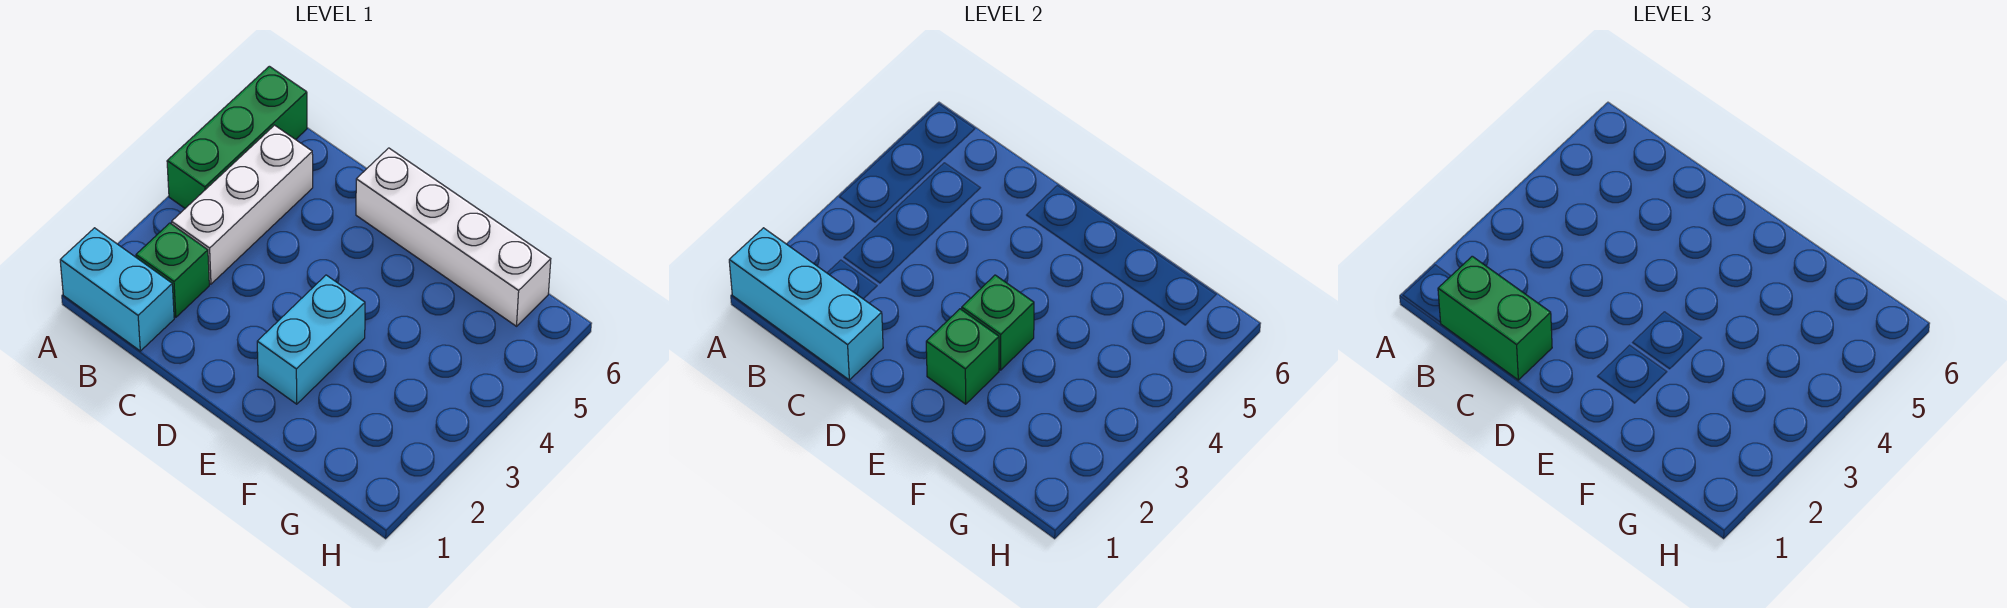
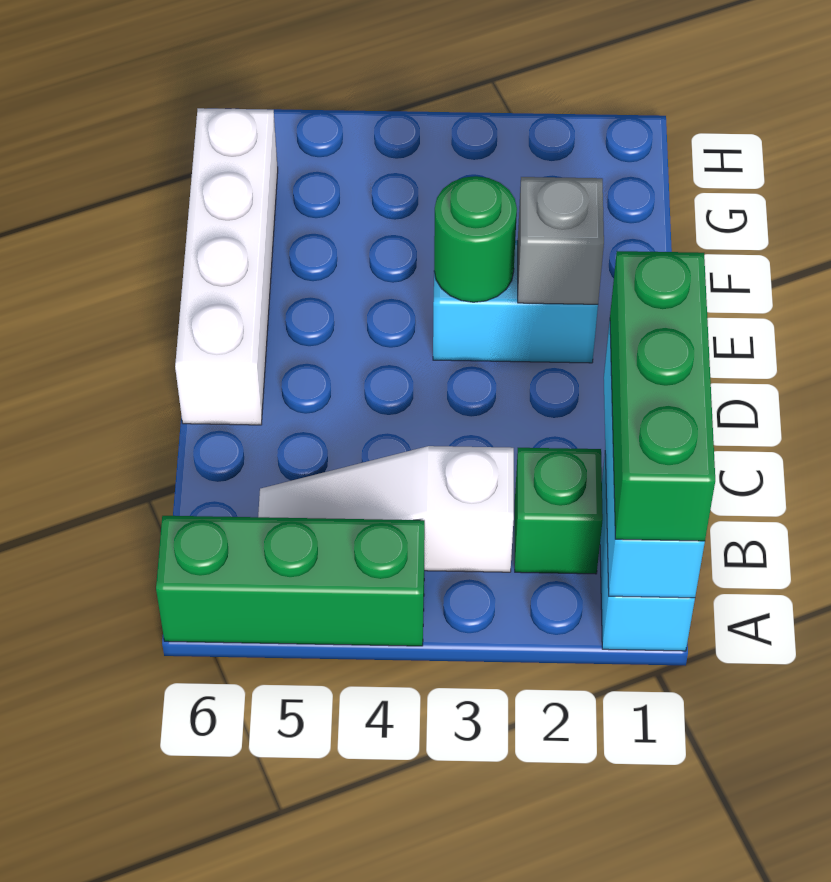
green brick B1:C1 level 3 -> green brick A1:C1 level 3
white brick B3:B5 level 1 -> white slope B3:B5 level 1 top 3
green brick E2 level 2 -> grey brick E2 level 2
green brick E3 level 2 -> green round brick E3 level 2

